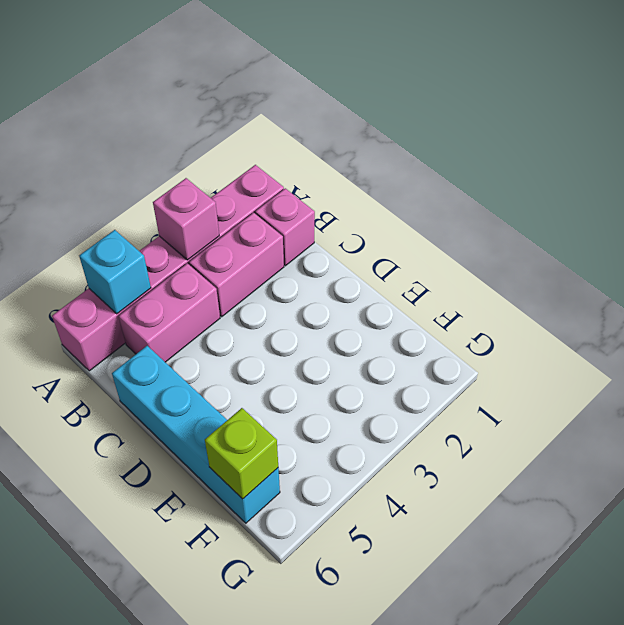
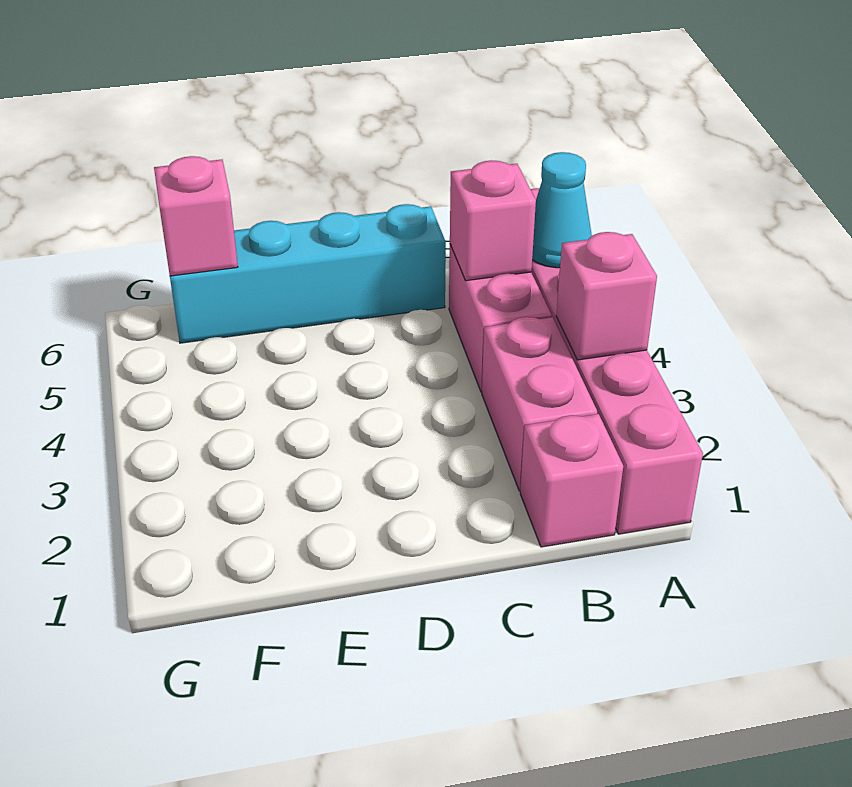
cyan brick A5 level 2 -> cyan cone A5 level 2
none -> pink brick B5 level 2
lime brick F6 level 2 -> pink brick F6 level 2

